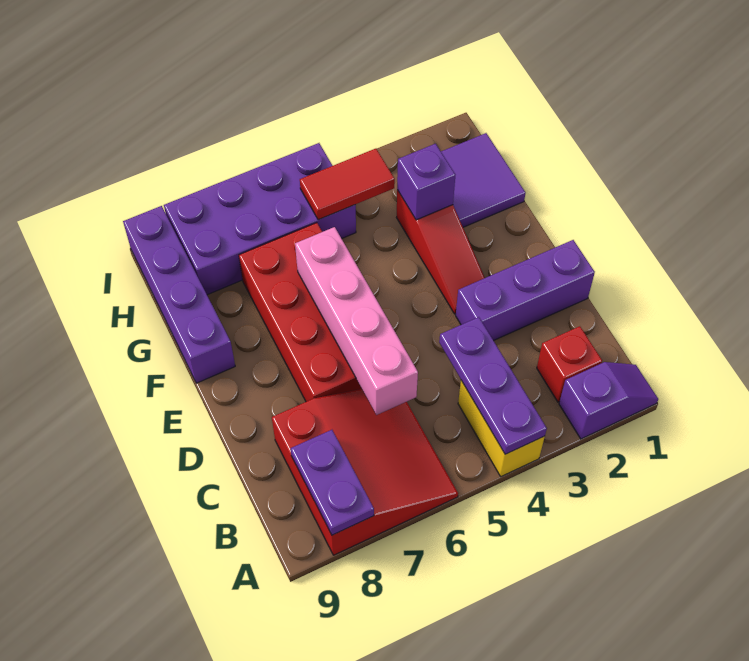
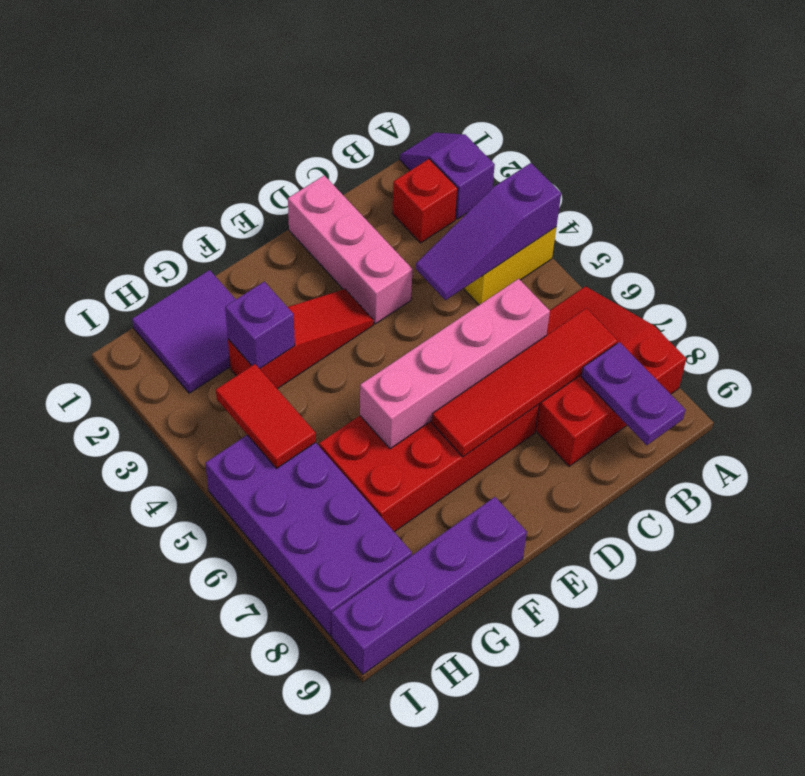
purple plate A4:C4 level 2 -> purple slope A4:C4 level 2 top A
purple plate A8:B8 level 2 -> purple plate B8:B9 level 2
none -> red tile B7:E7 level 2
purple brick D1:D3 level 1 -> pink brick D1:D3 level 1

